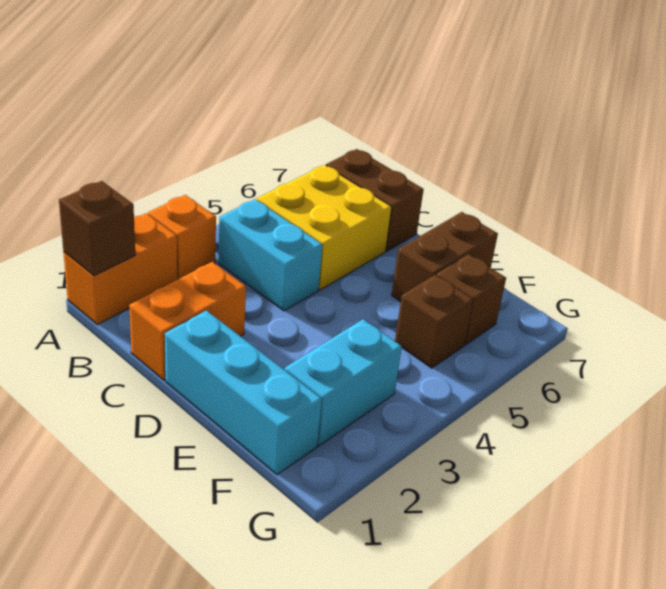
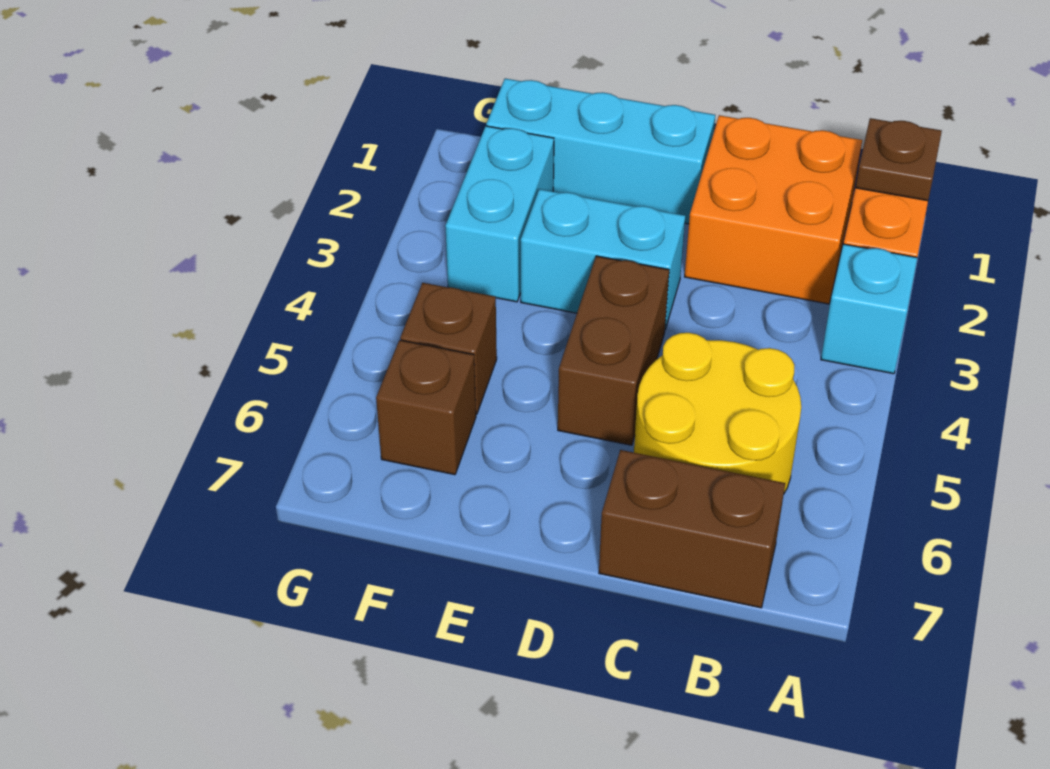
brown brick A1 level 2 -> brown plate A1 level 2
orange brick A3 level 1 -> cyan brick A3 level 1
cyan brick B4:C4 level 1 -> cyan brick D3:E3 level 1
yellow brick B5:C6 level 1 -> yellow round brick B5:C6 level 1
orange brick C1:C2 level 1 -> orange brick B1:C2 level 1
brown brick E6:E7 level 1 -> brown brick D4:D5 level 1

